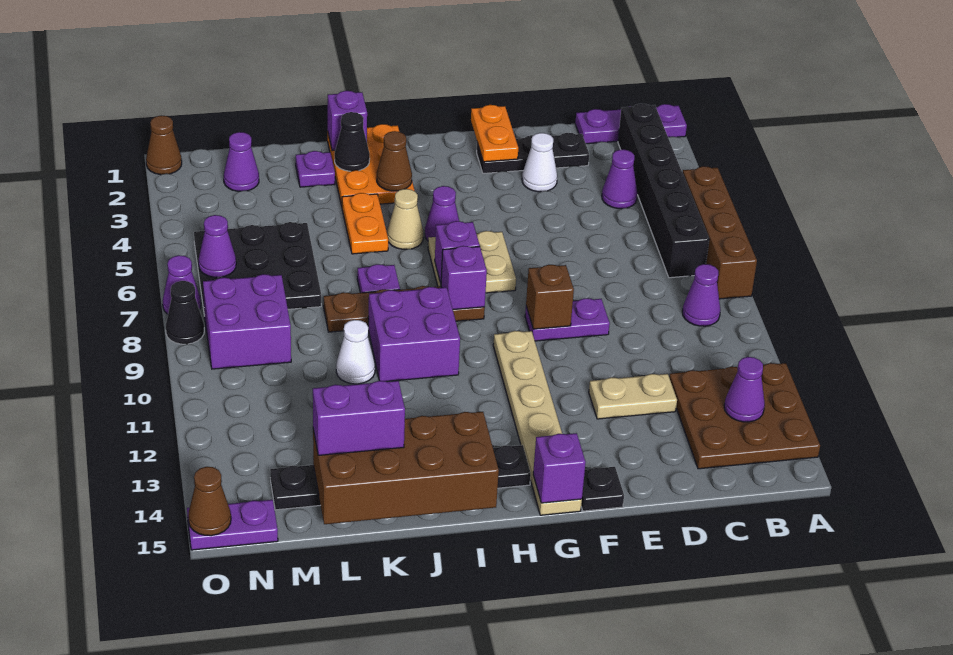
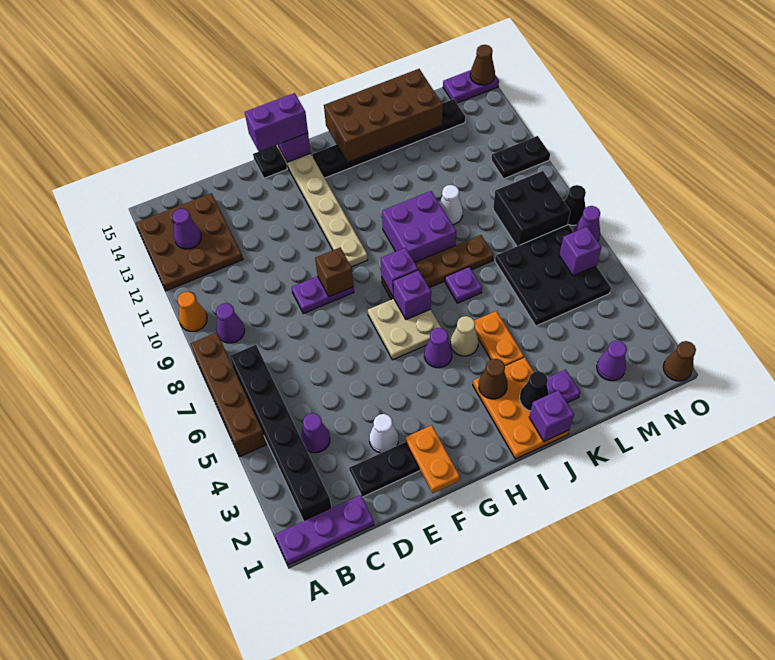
none -> orange cone A10 level 1
tan plate D12:E12 level 1 -> none
purple brick K14:L14 level 3 -> purple brick F15:G15 level 3
purple brick M8:N9 level 1 -> black brick M8:N9 level 1
purple cone N6 level 2 -> purple brick N6 level 2
none -> black plate N11:O11 level 1

